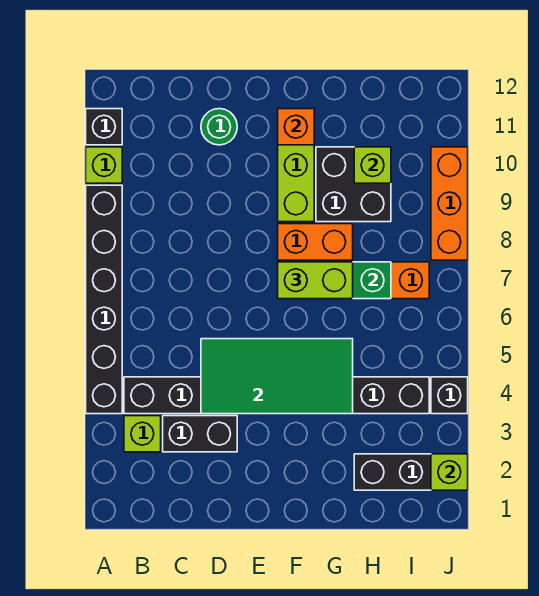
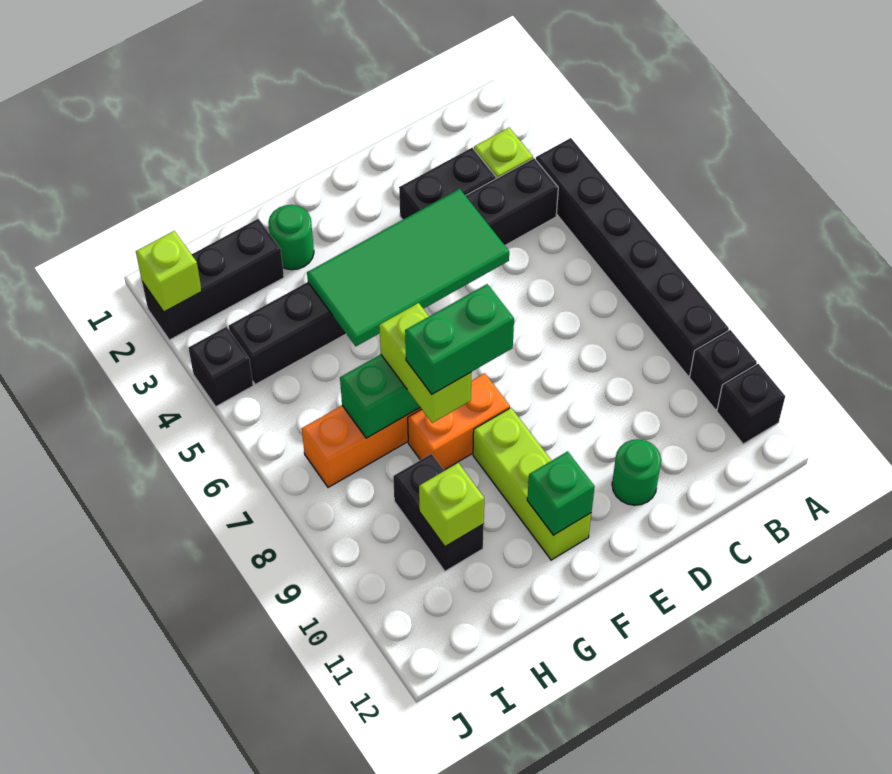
lime brick A10 level 1 -> black brick A10 level 1
lime brick F7:G7 level 3 -> lime brick G7:G8 level 3
none -> green brick F8:G8 level 4
orange brick F11 level 2 -> green brick F11 level 2
none -> green round brick G2 level 1
black brick G9:H10 level 1 -> black brick H9:H10 level 1
orange brick J8:J10 level 1 -> none

